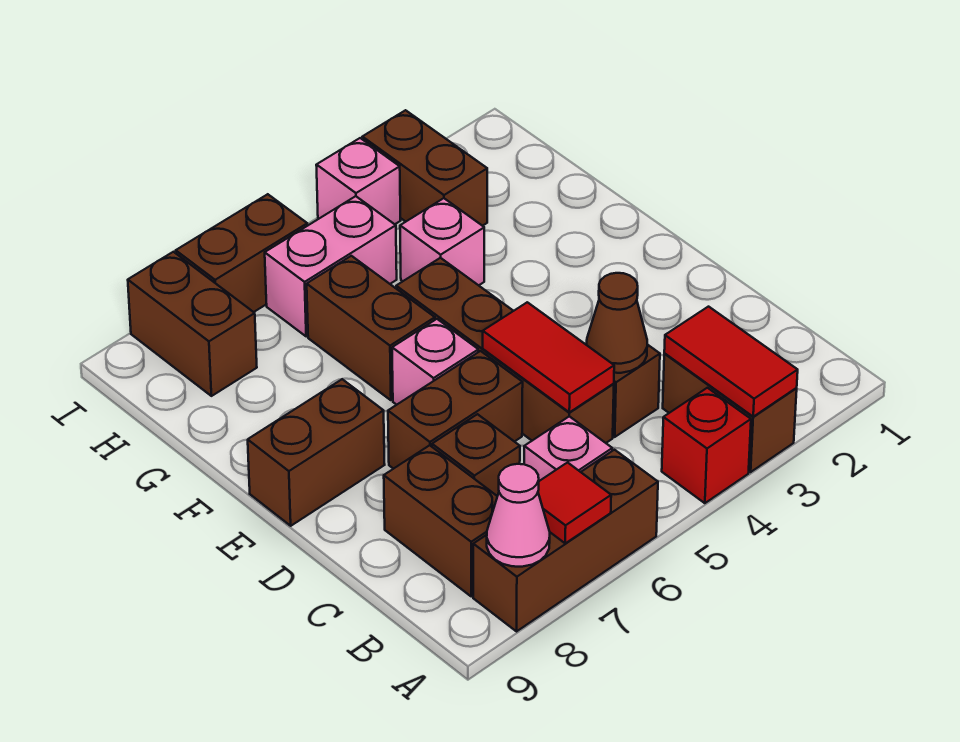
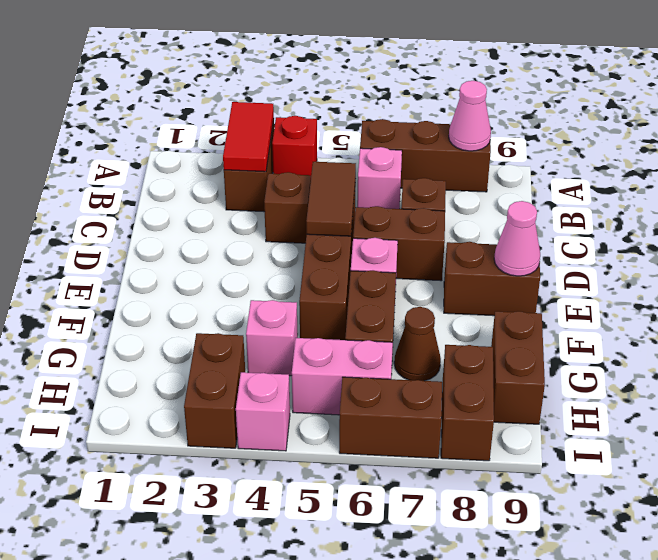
red tile A7 level 2 -> none
brown brick B8:C8 level 1 -> brown brick G9:H9 level 1
brown cone C4 level 2 -> brown cone G7 level 1
red tile C5:D5 level 2 -> brown tile C5:D5 level 2
none -> pink cone E9 level 2

